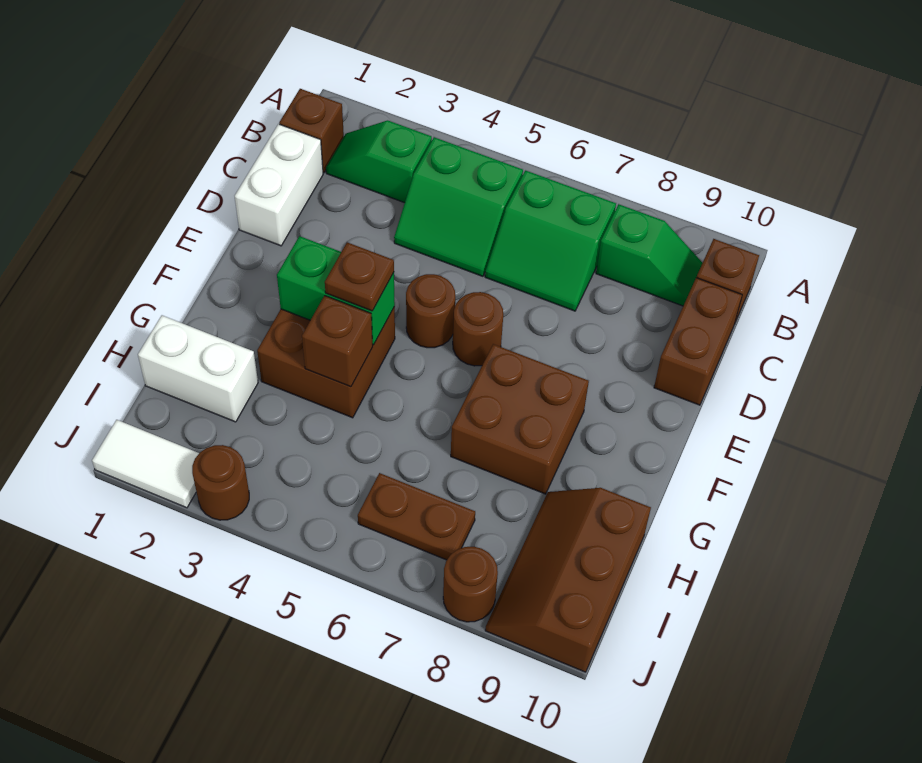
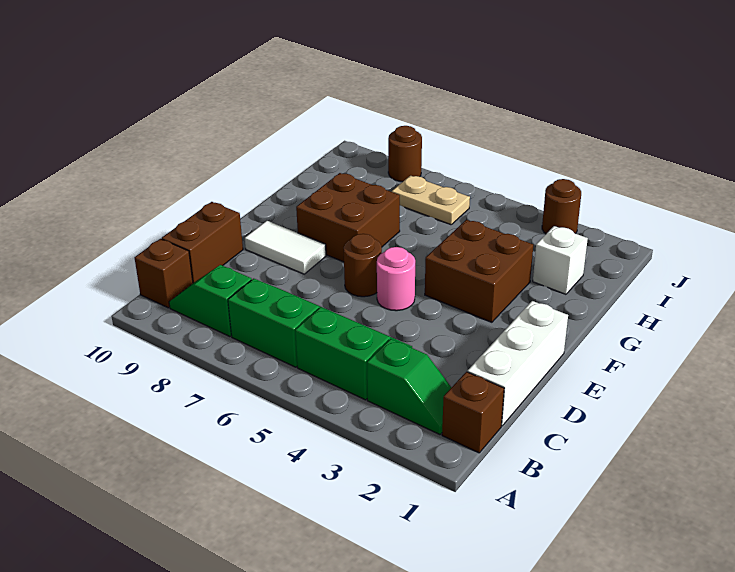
white brick C1:D1 level 1 -> white brick C1:E1 level 1
brown round brick E5 level 1 -> pink round brick E5 level 1
green brick F3:F4 level 2 -> none
brown plate F4 level 3 -> none
brown brick G4 level 2 -> none
white brick H1:H2 level 1 -> white brick H2 level 1
brown slope H9:J10 level 1 top 10 -> none
brown plate I6:I7 level 1 -> tan plate I6:I7 level 1
white tile J1:J2 level 1 -> white tile E8:E9 level 1

